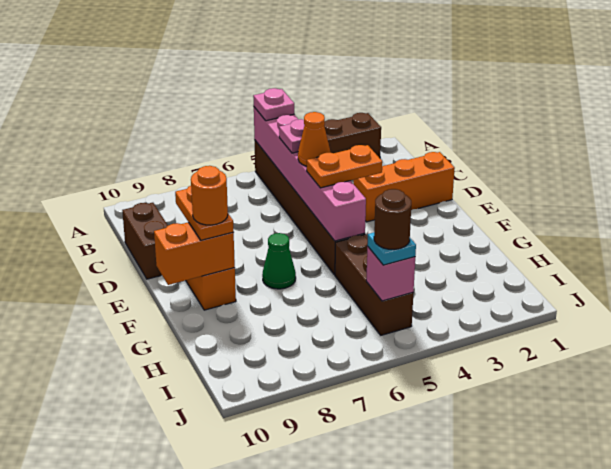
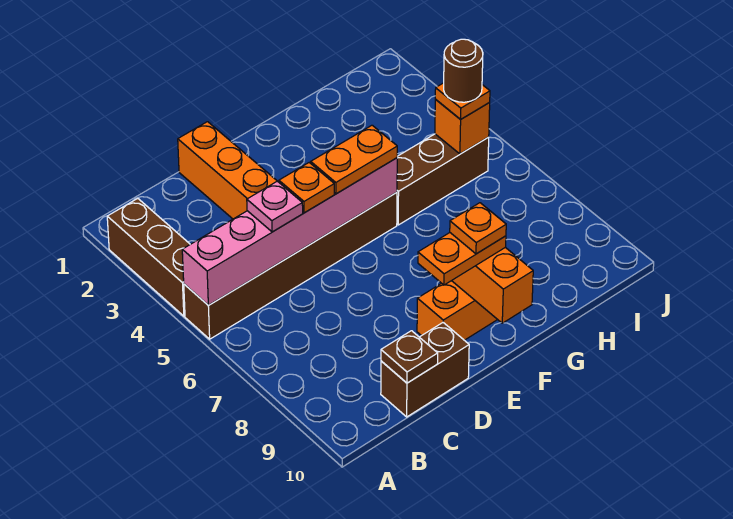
pink plate A5 level 3 -> none
none -> brown plate C10 level 2
orange cone D5 level 3 -> orange plate D5 level 3
orange plate E4:E5 level 3 -> orange plate E5:F5 level 3
green cone F7 level 1 -> none
orange round brick F9 level 4 -> orange plate F9 level 4
pink brick I5 level 2 -> orange brick I5 level 2
cyan plate I5 level 3 -> orange plate I5 level 3

